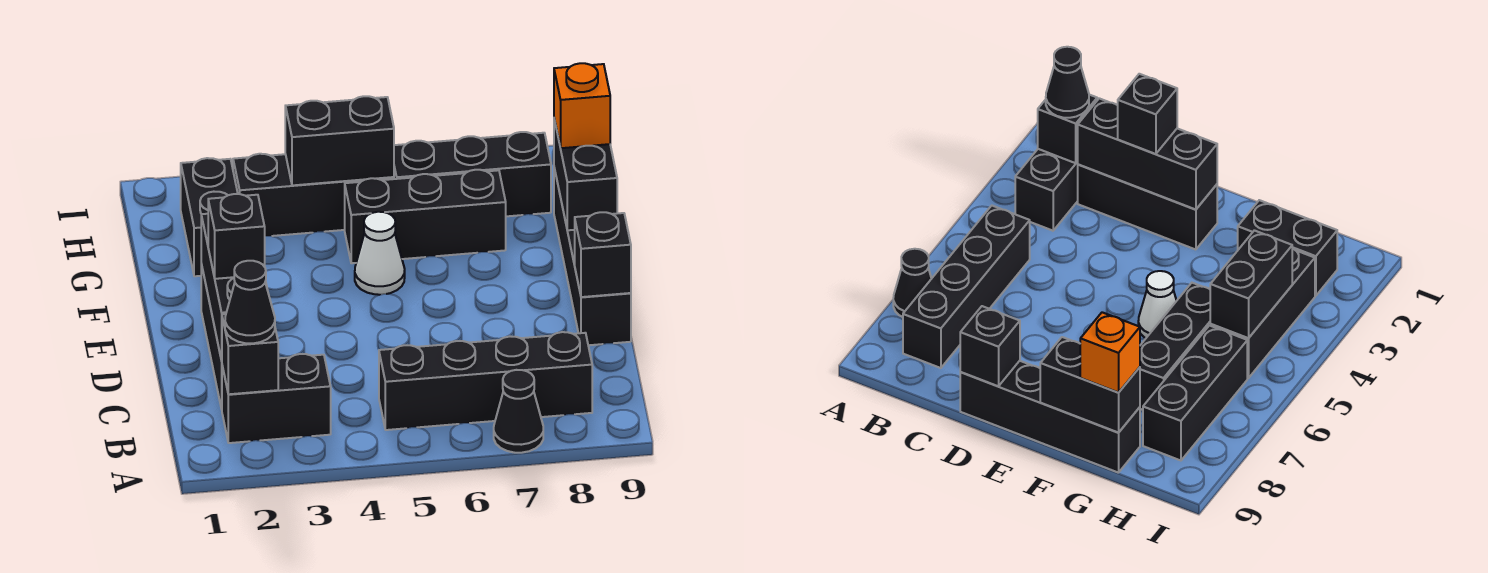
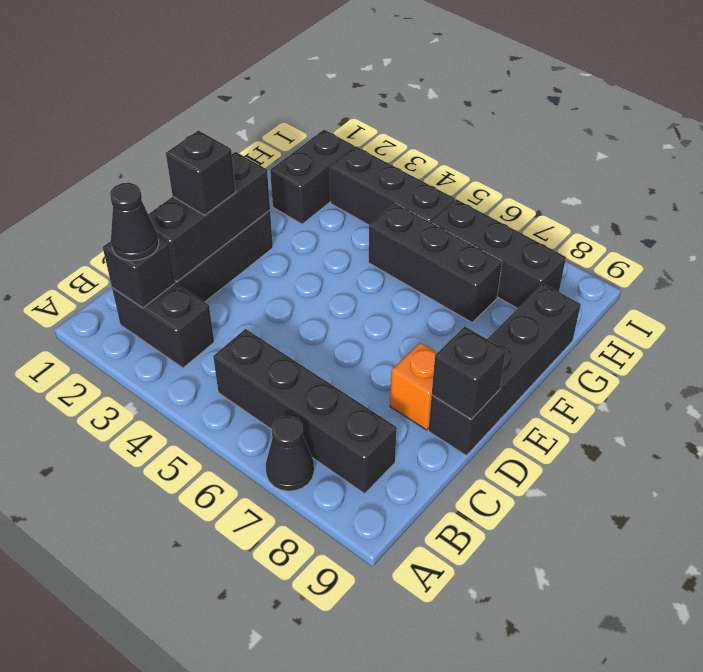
white cone F5 level 1 -> none
black brick F9:G9 level 2 -> none
orange brick G9 level 3 -> orange brick D8 level 1
black brick H4:H5 level 2 -> none

